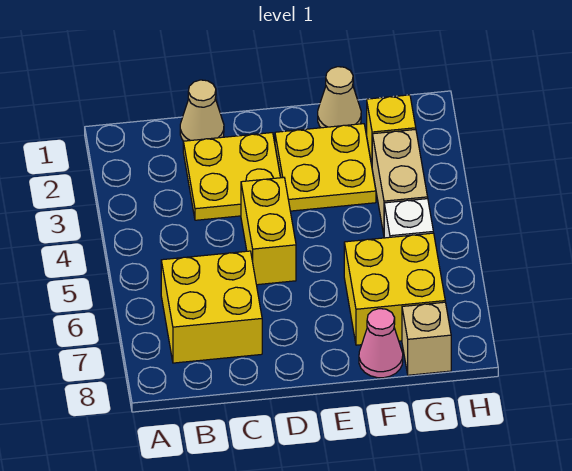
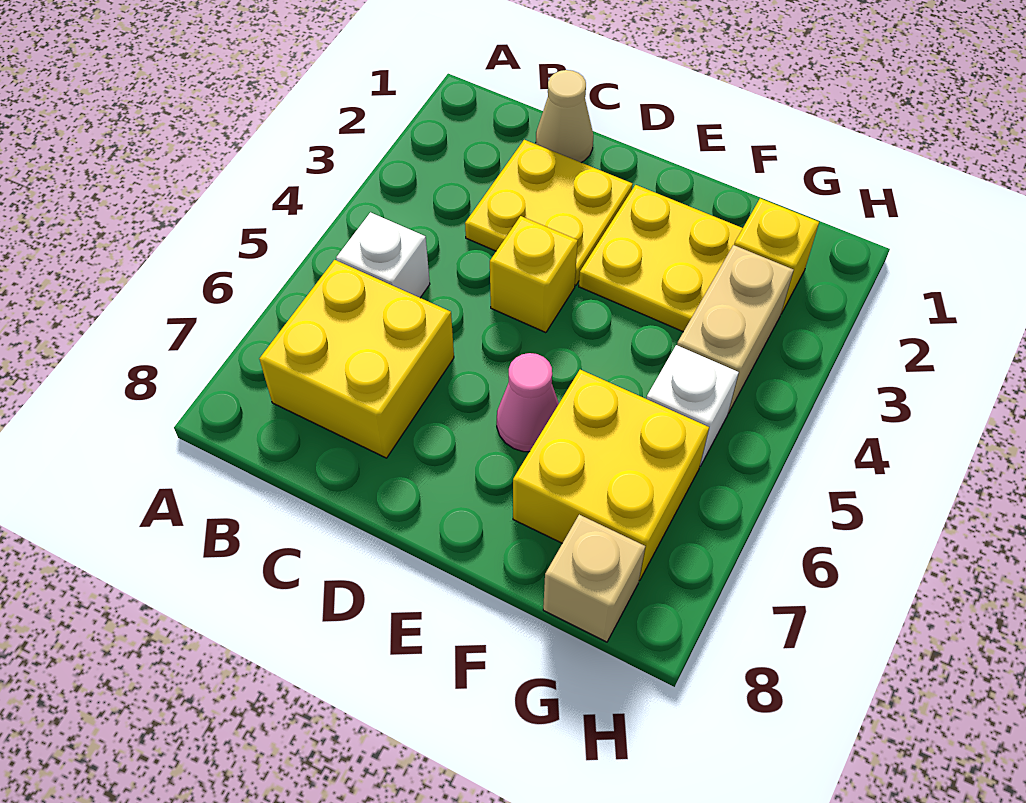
none -> white brick B5 level 1
yellow brick D4:D5 level 1 -> yellow brick D4 level 1
tan cone F1 level 1 -> none
pink cone F8 level 1 -> pink cone E6 level 1

